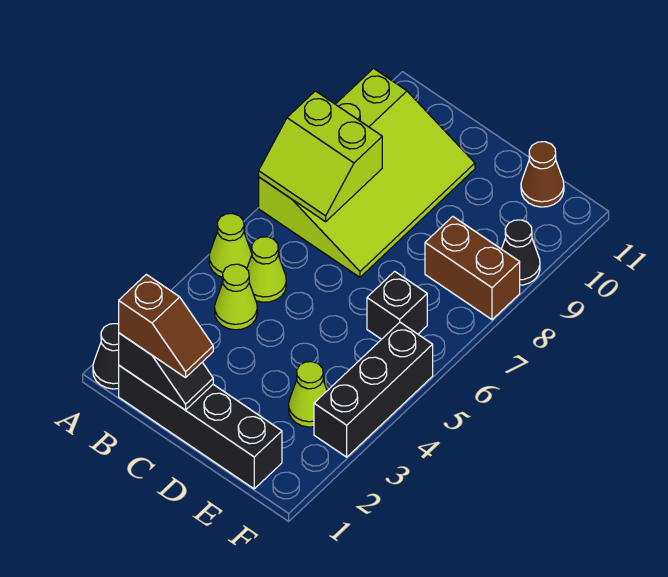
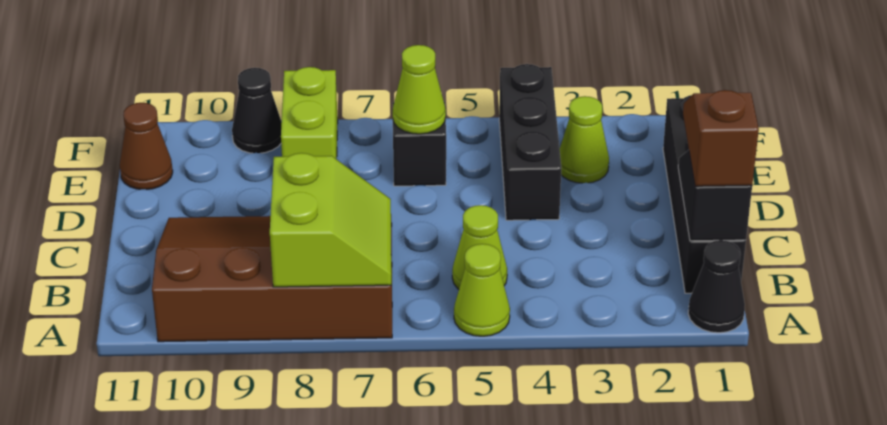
lime slope A7:C10 level 1 top A -> brown slope A7:C10 level 1 top A
lime cone B4 level 1 -> lime cone E6 level 2
brown brick E8:F8 level 1 -> lime brick E8:F8 level 1
black brick F3:F5 level 1 -> black brick D4:F4 level 1

